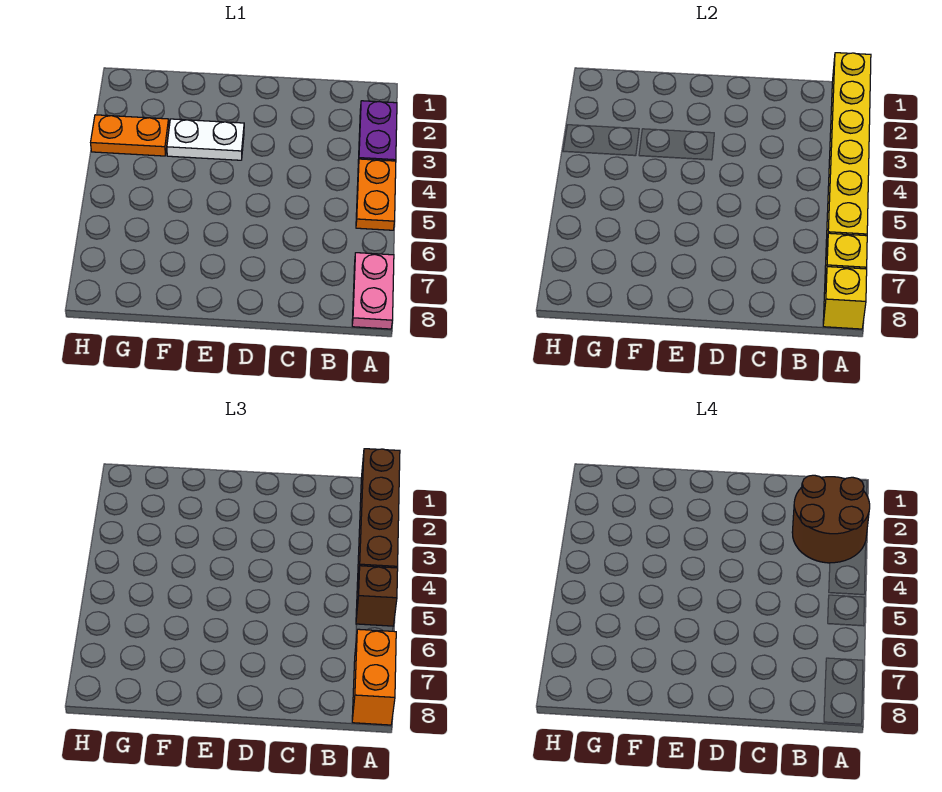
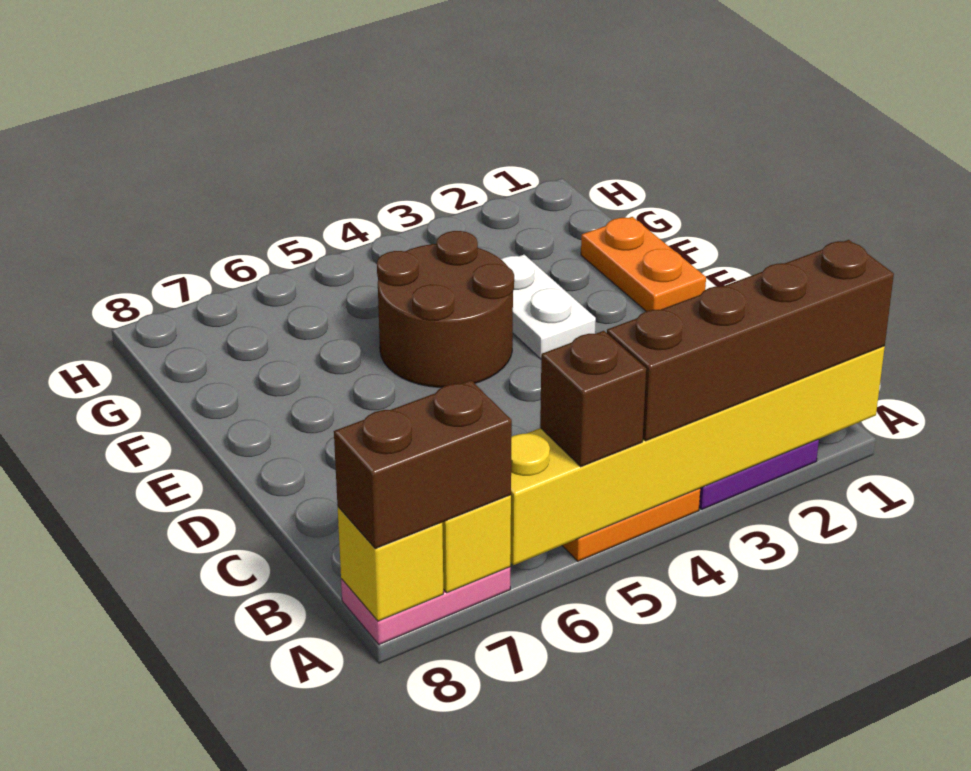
brown round brick A2:B3 level 4 -> brown round brick E4:F5 level 1
orange brick A7:A8 level 3 -> brown brick A7:A8 level 3
orange plate G3:H3 level 1 -> orange plate E1:F1 level 1

